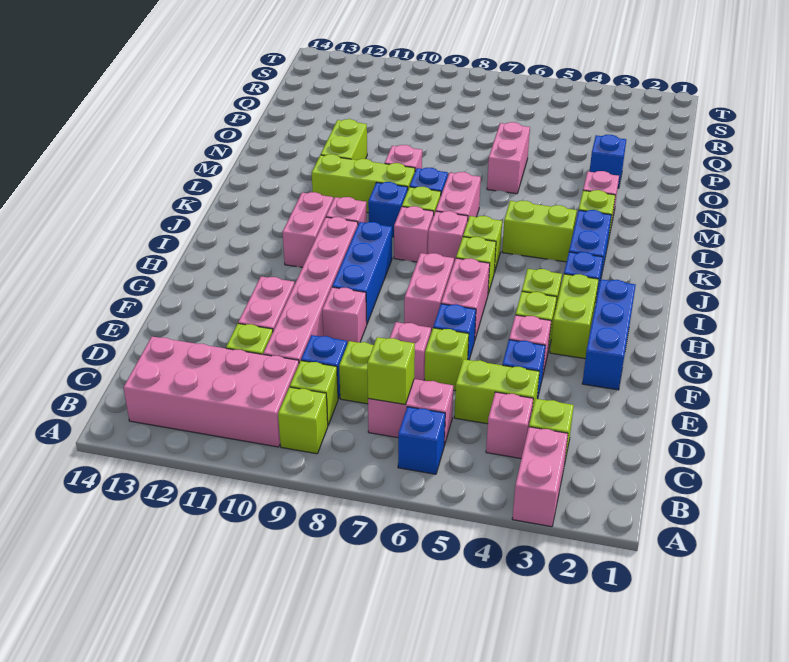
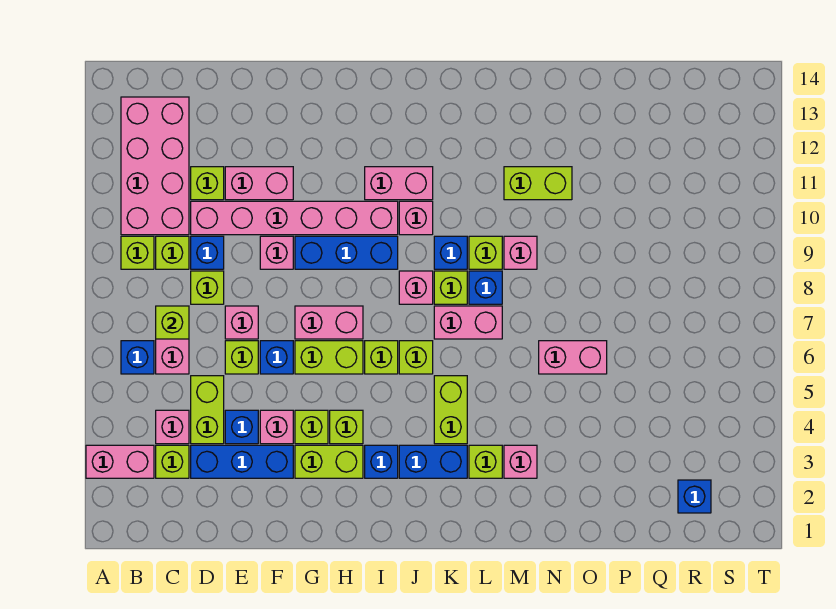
blue brick F2:H2 level 1 -> blue brick D3:F3 level 1
pink brick G6:H6 level 1 -> lime brick G6:H6 level 1
pink brick J7 level 1 -> none
lime brick L9:L11 level 1 -> lime brick L9 level 1
blue brick O3 level 1 -> blue brick R2 level 1

